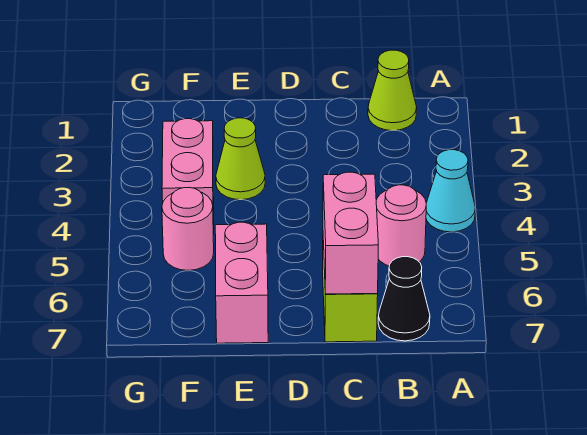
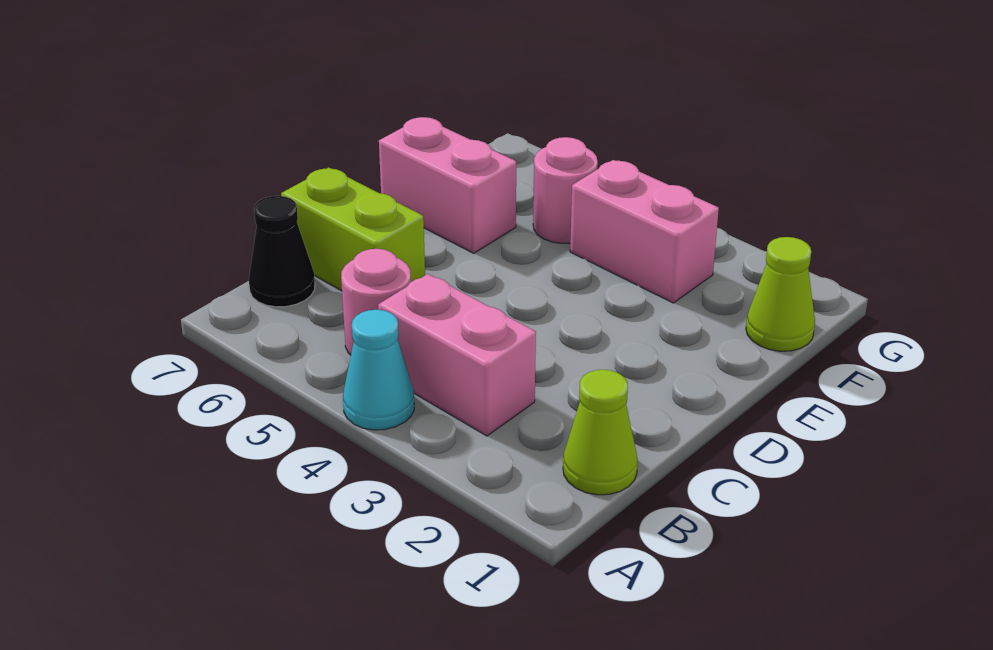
pink brick C6:C7 level 2 -> pink brick B3:B4 level 1
lime cone E3 level 1 -> lime cone F1 level 1

